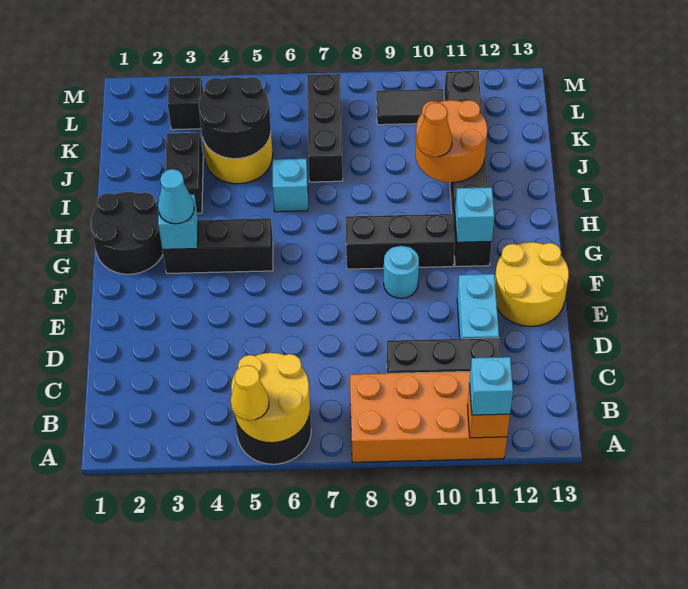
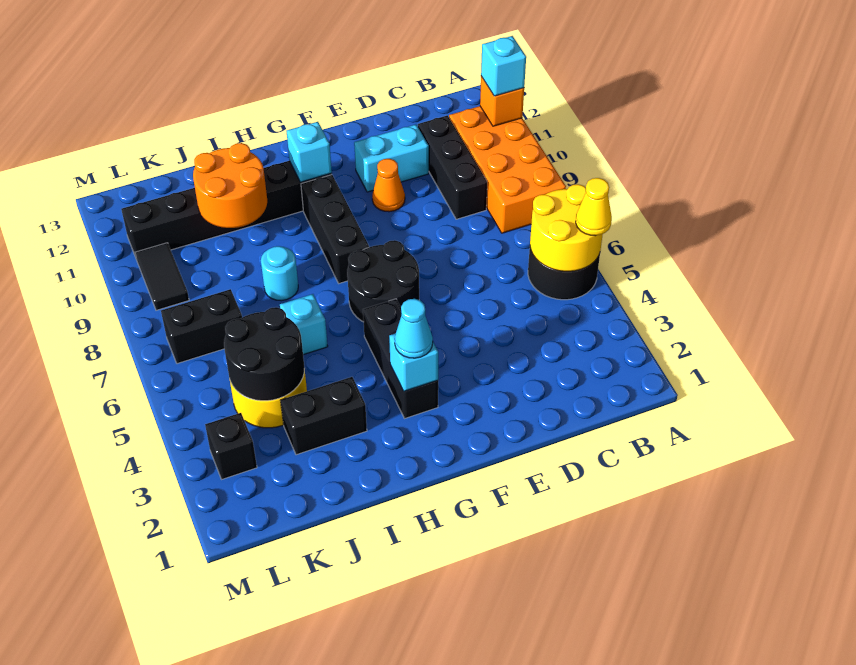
yellow round brick E12:F13 level 1 -> none
cyan round brick F9 level 1 -> cyan round brick I8 level 1
black round brick G1:H2 level 1 -> black round brick F6:G7 level 1
orange cone I10 level 3 -> orange cone E10 level 1
black brick J7:L7 level 1 -> black brick K7:L7 level 1

